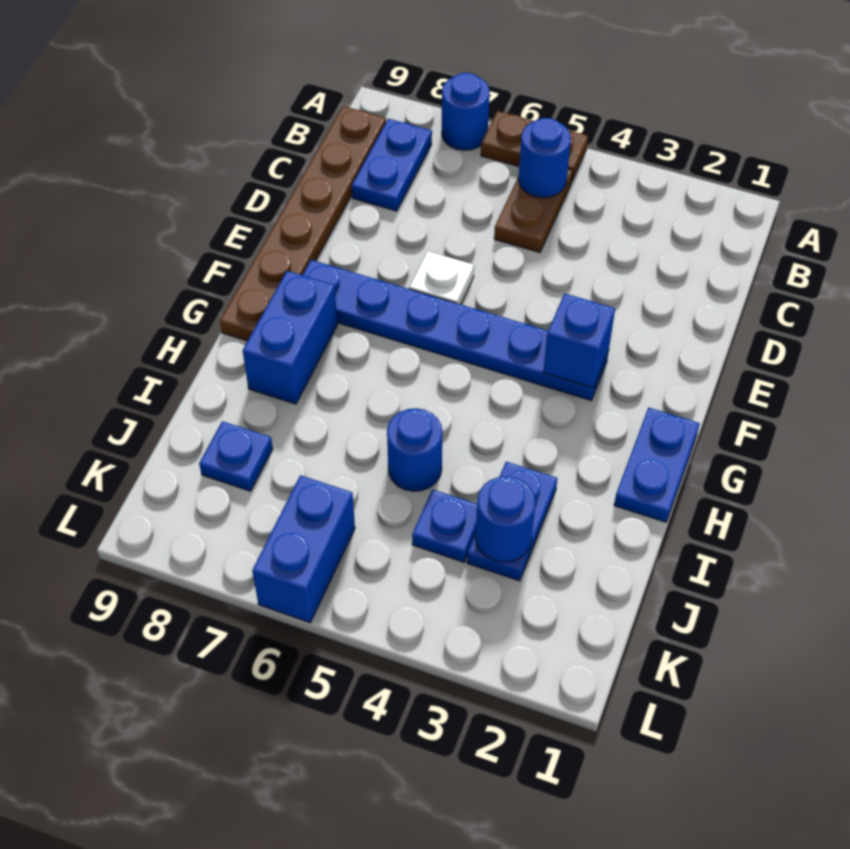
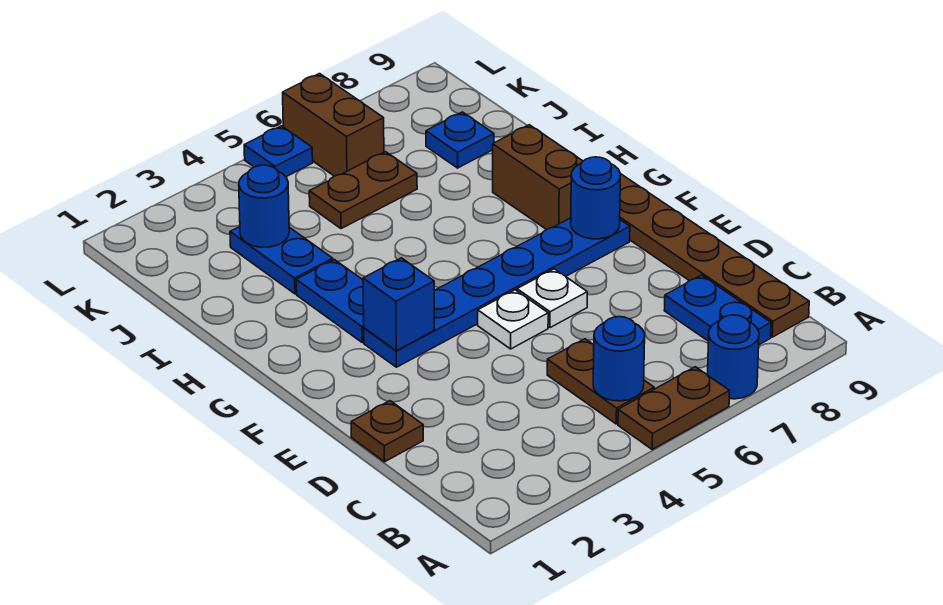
none -> brown plate D1 level 1
none -> white plate E5 level 1
blue plate G1:H1 level 1 -> blue plate G3:H3 level 1
blue brick G8:H8 level 1 -> brown brick G8:H8 level 1
blue round brick I5 level 1 -> blue round brick F8 level 2
blue plate J4 level 1 -> blue plate L5 level 1
none -> brown plate J5:J6 level 1
blue brick K6:L6 level 1 -> brown brick K6:L6 level 1

